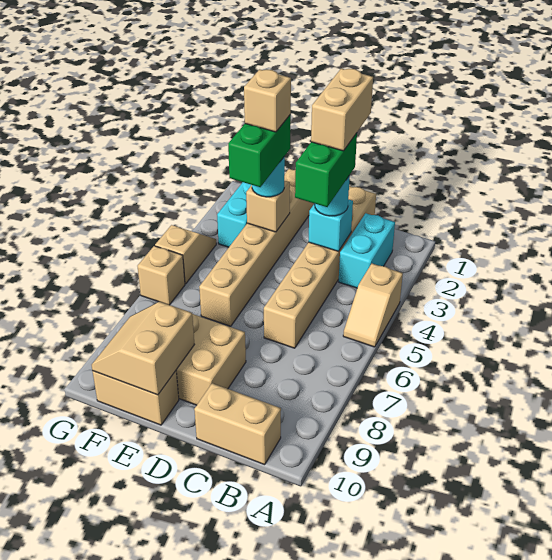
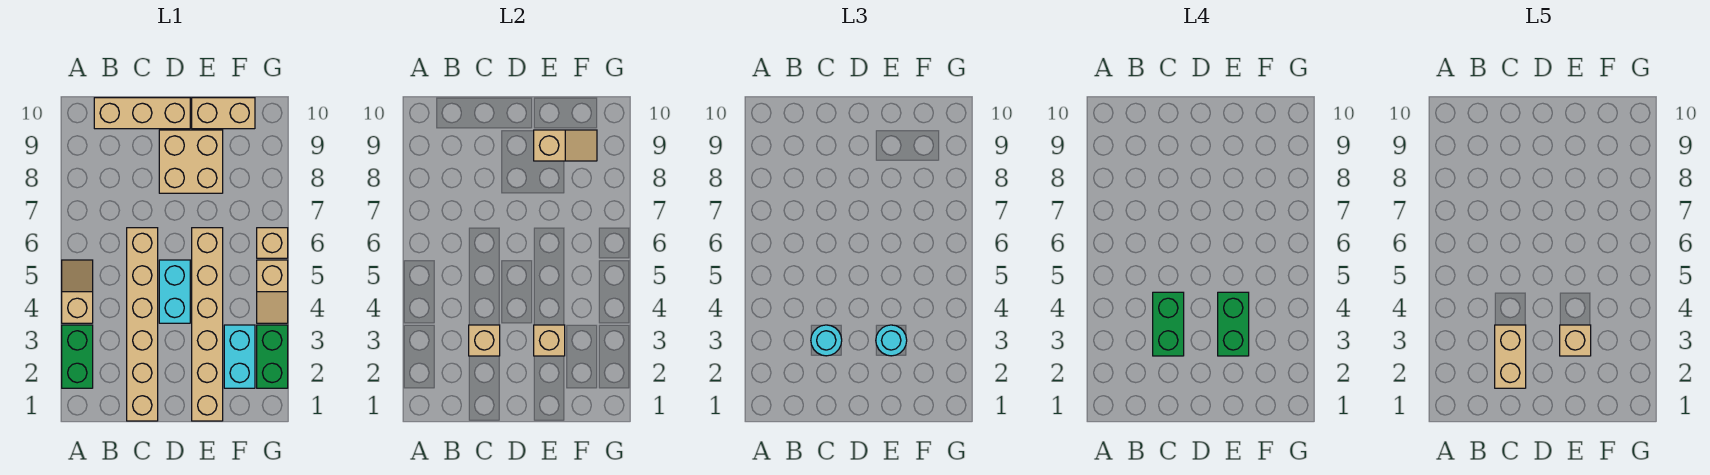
none -> green brick A2:A3 level 1
cyan brick B2:B3 level 1 -> cyan brick D4:D5 level 1
tan brick B10:C10 level 1 -> tan brick B10:D10 level 1
cyan brick C3 level 2 -> tan brick C3 level 2
tan slope E9:F10 level 2 top E -> tan slope E9:F9 level 2 top E
none -> green brick G2:G3 level 1

